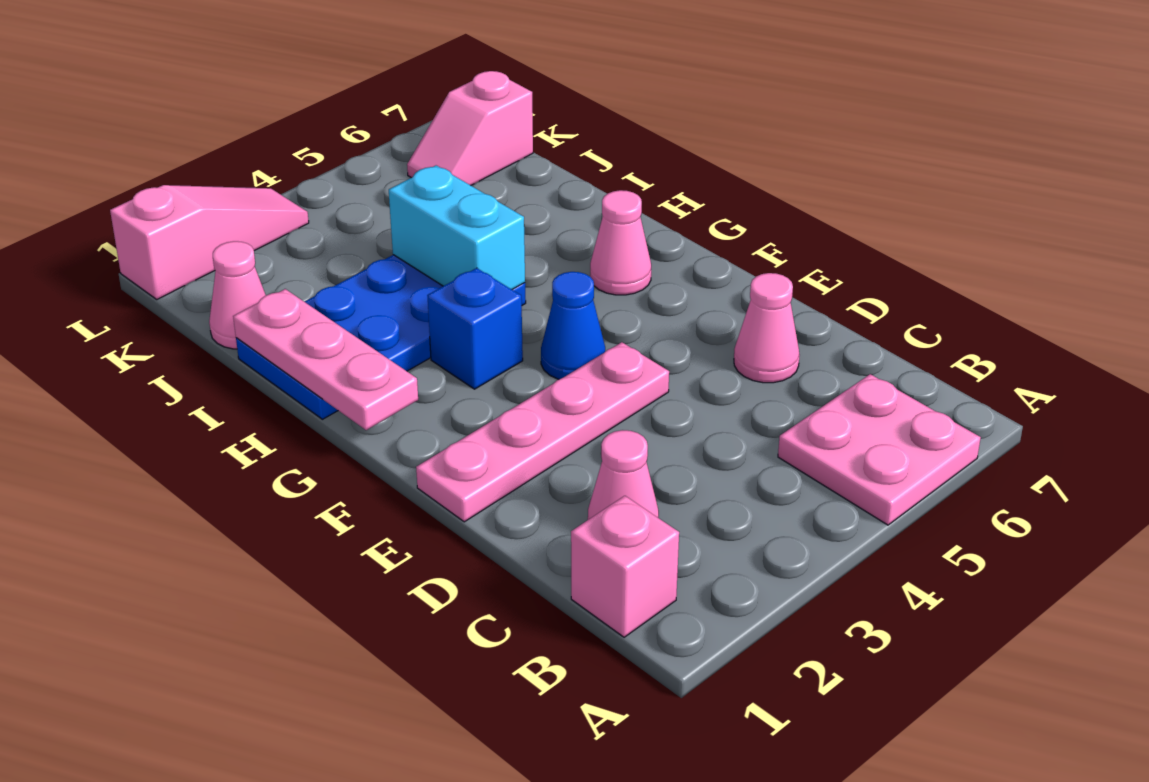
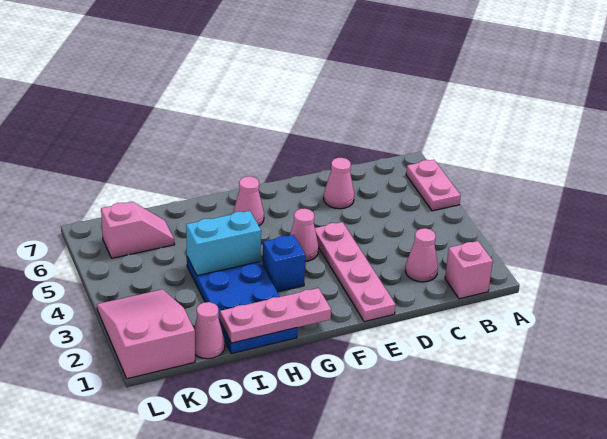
pink plate A5:B6 level 1 -> pink plate A5:A6 level 1
blue cone F4 level 1 -> pink cone F4 level 1
pink slope K6:K7 level 1 top 7 -> pink slope J6:K6 level 1 top K
pink slope L1:L3 level 1 top 1 -> pink slope K1:L3 level 1 top 1

